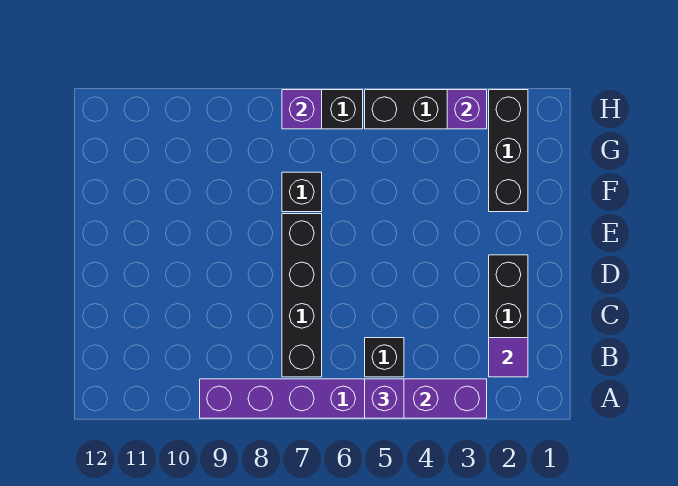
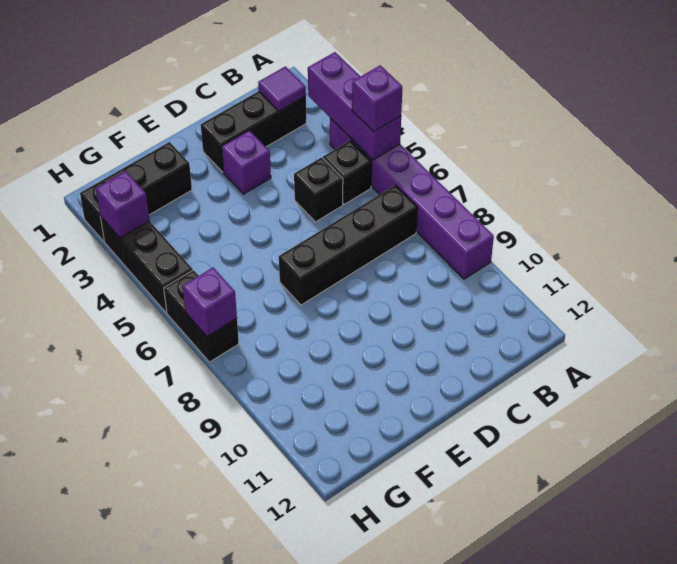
none -> purple brick D3 level 1
black brick F7 level 1 -> black brick C5 level 1

